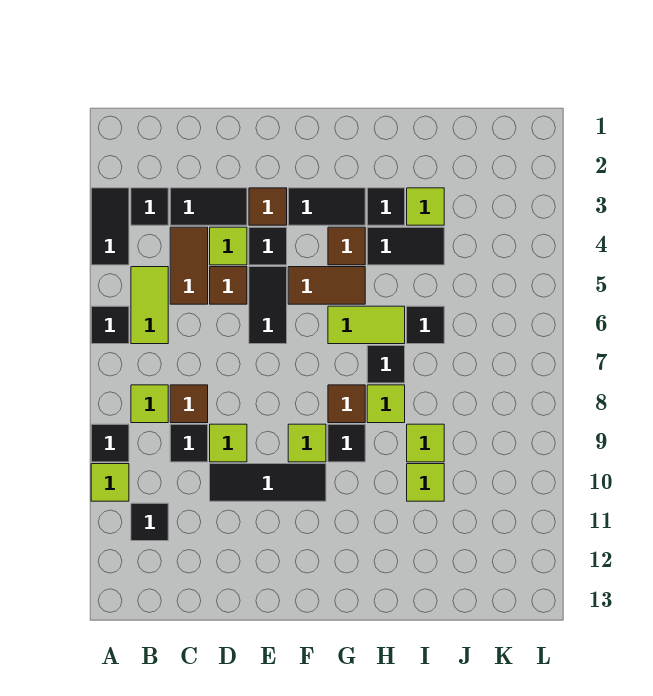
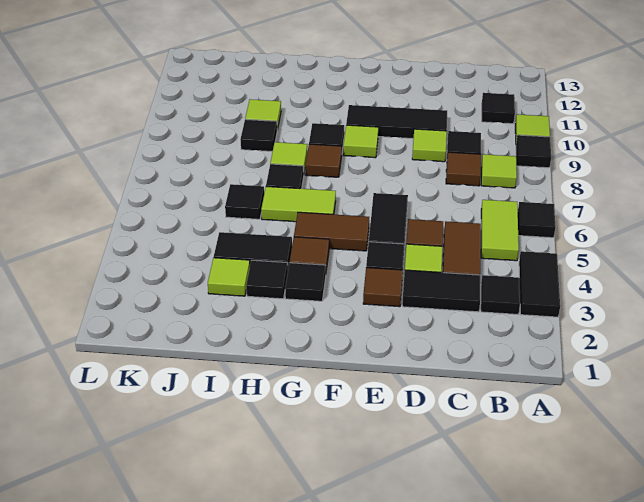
black tile F3:G3 level 1 -> black tile G3 level 1
lime tile I9 level 1 -> black tile I9 level 1

